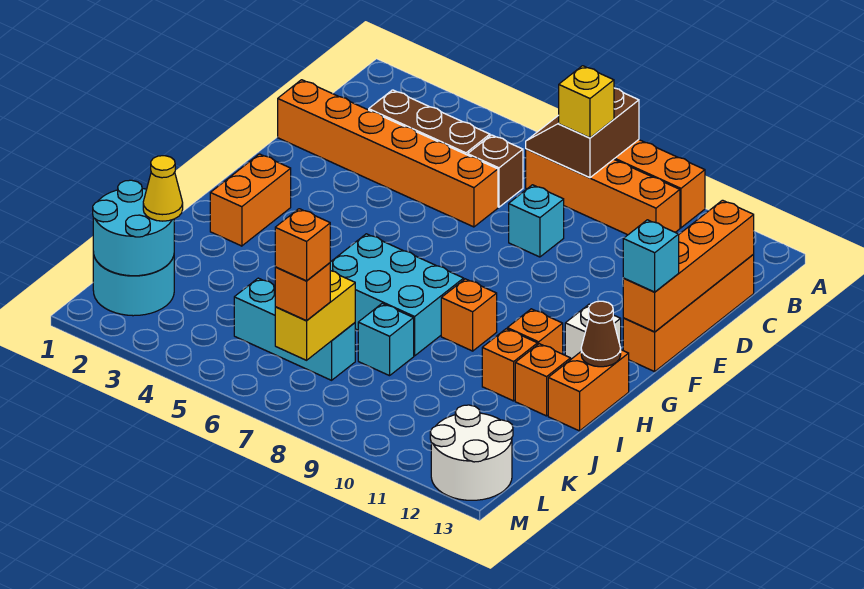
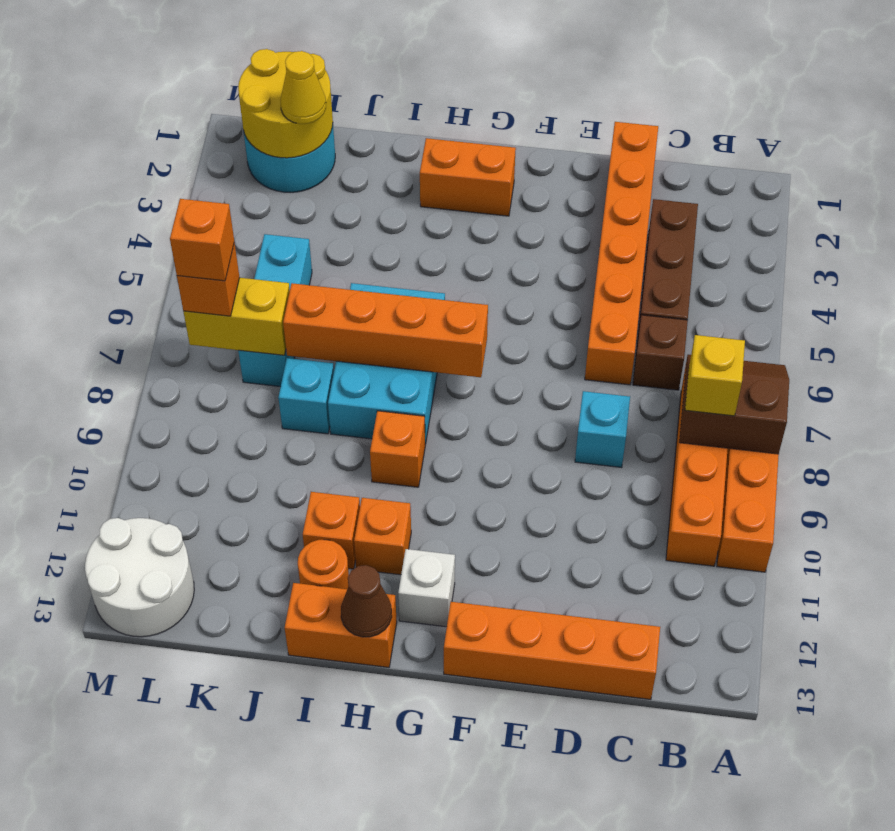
orange brick C13:F13 level 2 -> orange brick G7:J7 level 2
cyan brick F13 level 3 -> none
orange brick I12 level 1 -> orange round brick I12 level 1
cyan round brick K1:L2 level 2 -> yellow round brick K1:L2 level 2

